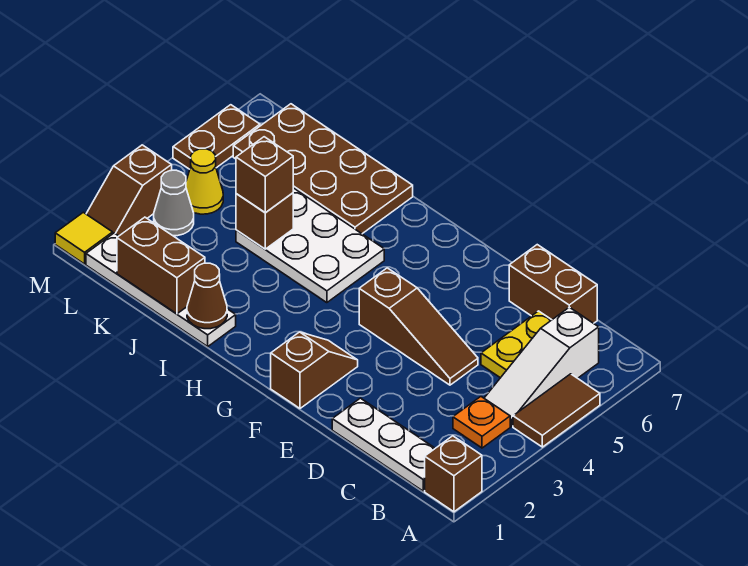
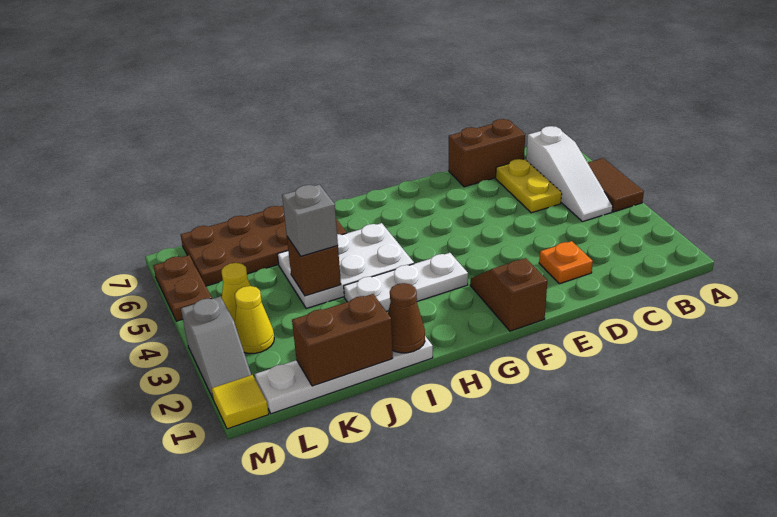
brown brick A1 level 1 -> none
white plate B1:D1 level 1 -> white plate G3:I3 level 1
orange plate B3 level 1 -> orange plate D2 level 1
brown slope D4:F4 level 1 top F -> none
brown brick J4 level 3 -> grey brick J4 level 3
grey cone L3 level 1 -> yellow cone L3 level 1
brown slope M2:M3 level 1 top 3 -> grey slope M2:M3 level 1 top 3

